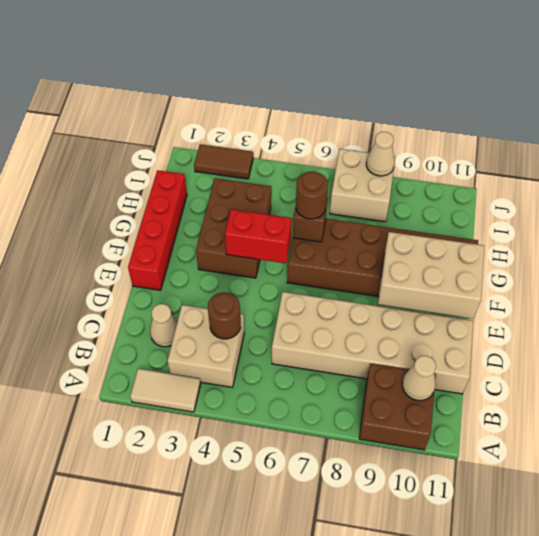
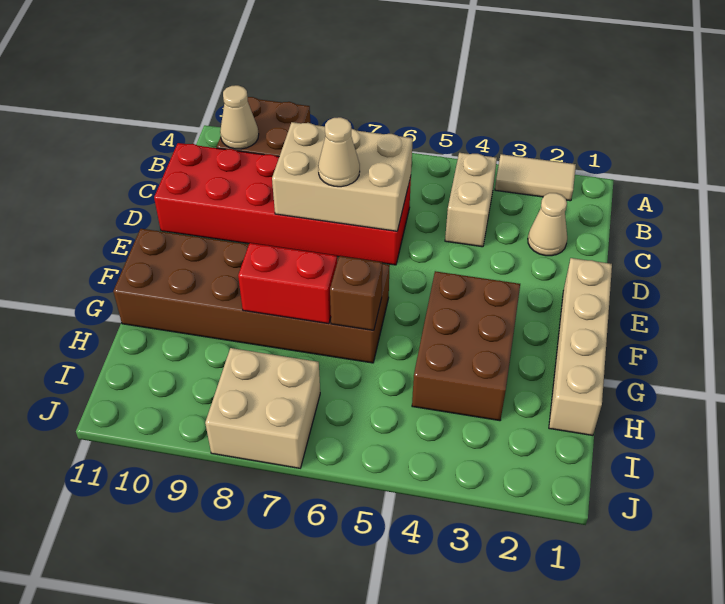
tan brick B3:C4 level 1 -> tan brick B4:C4 level 1
brown round brick C4 level 2 -> none
tan brick C6:D11 level 1 -> red brick C6:D11 level 1
red brick E1:H1 level 1 -> tan brick E1:H1 level 1
tan brick E9:F11 level 2 -> tan brick C6:D8 level 2
red brick F4:F5 level 2 -> red brick G7:G8 level 2
brown round brick G6 level 3 -> none
brown tile J2:J3 level 1 -> none
tan cone J8 level 2 -> tan cone D7 level 3

